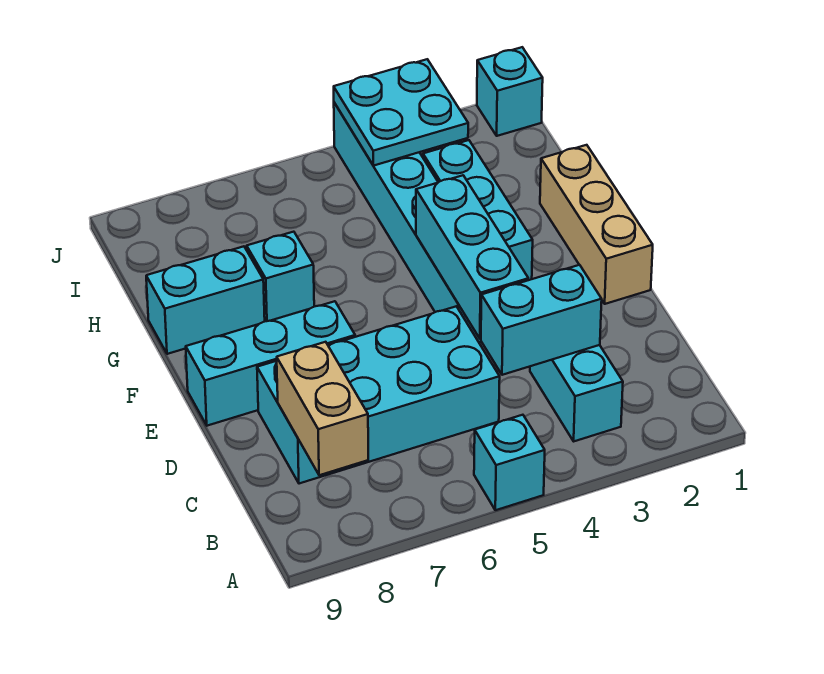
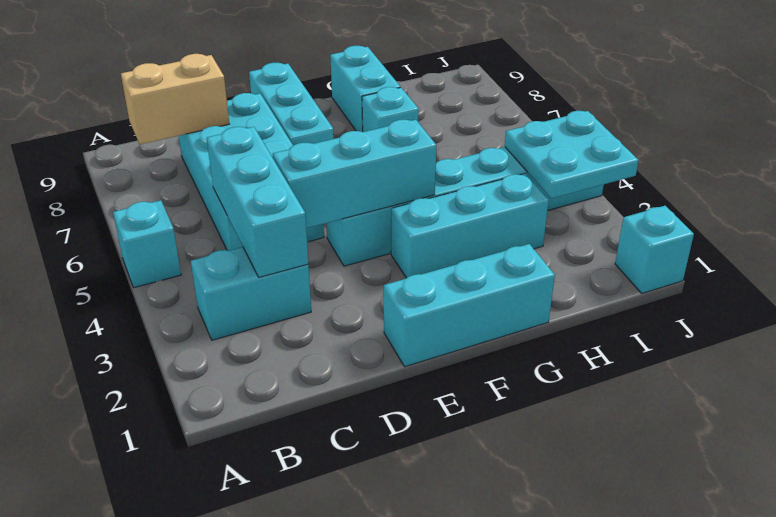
cyan brick C3:C4 level 2 -> cyan brick C3:C5 level 2
tan brick E1:G1 level 1 -> cyan brick E1:G1 level 1

